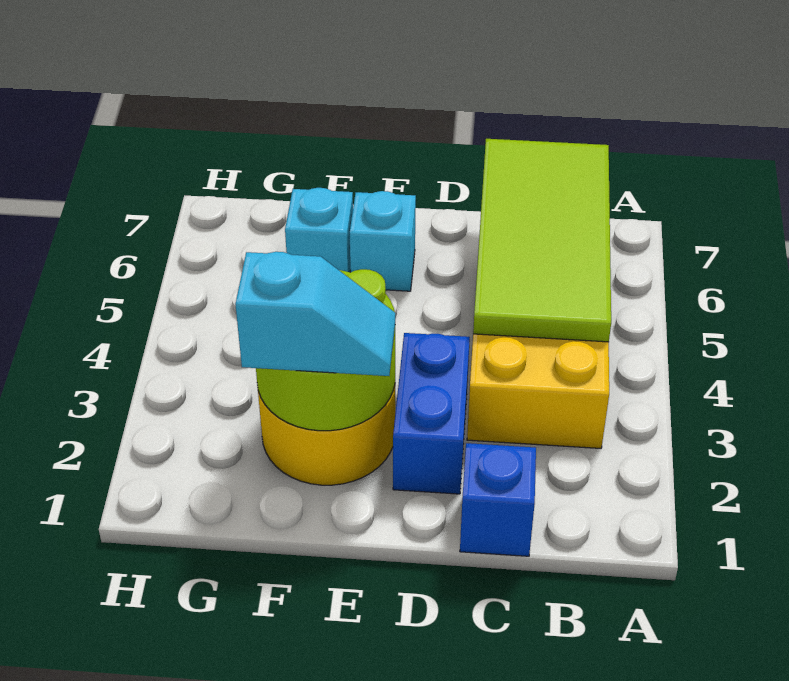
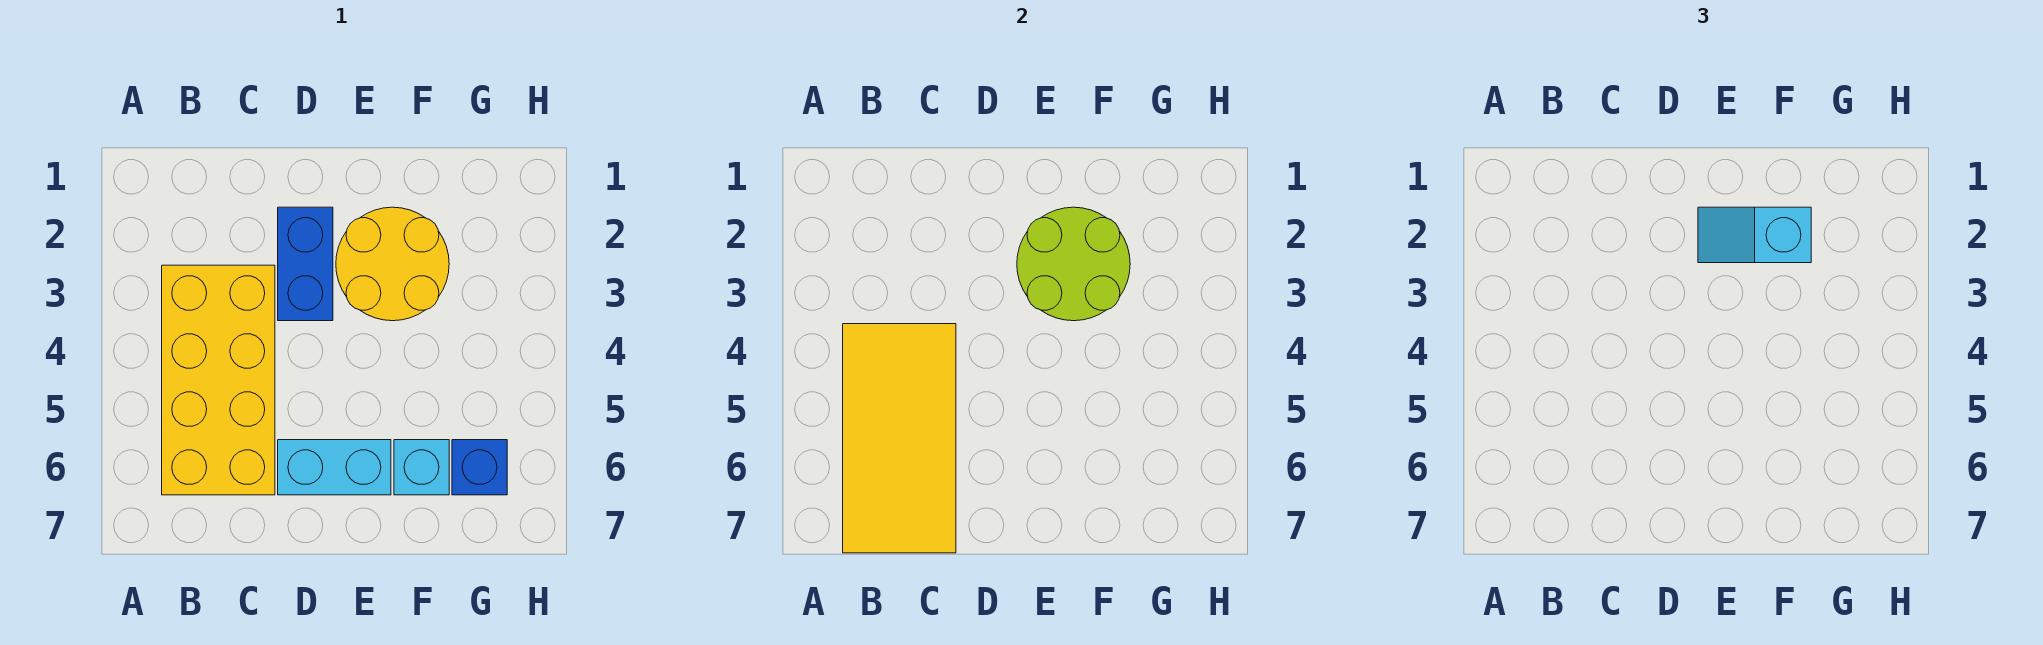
lime tile B4:C7 level 2 -> yellow tile B4:C7 level 2
blue brick C1 level 1 -> blue brick G6 level 1
cyan brick E6 level 1 -> cyan brick D6:E6 level 1

